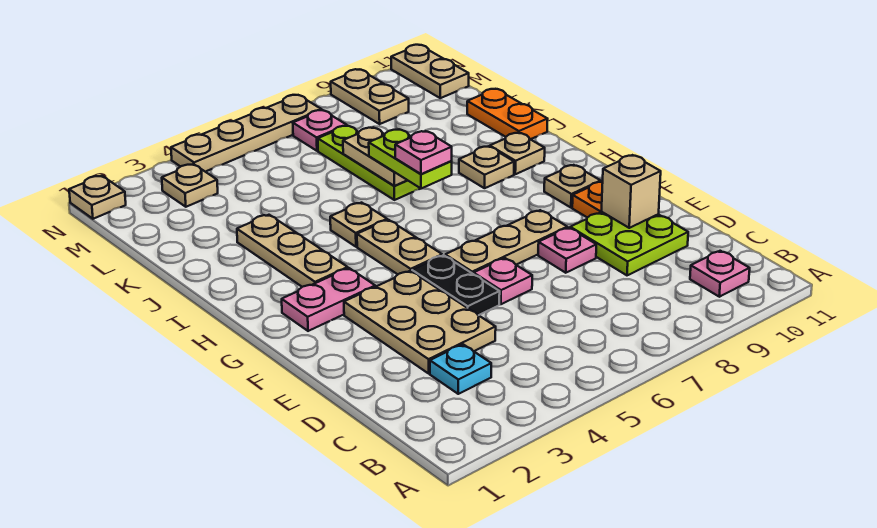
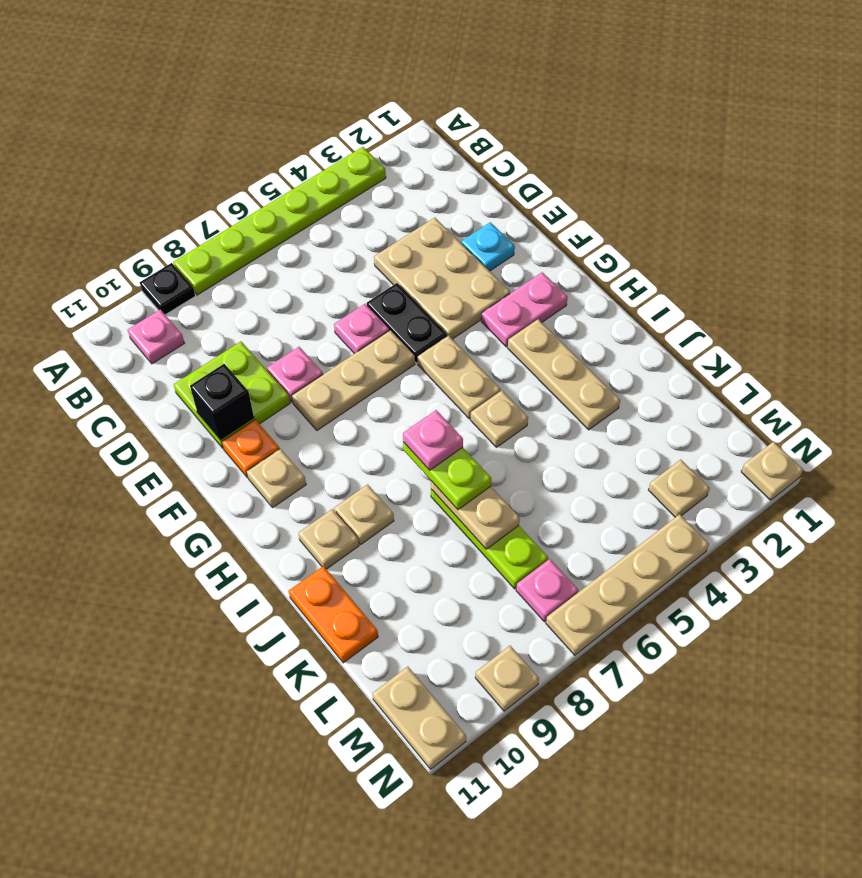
none -> lime plate A3:A8 level 1
none -> black plate A9 level 1
cyan plate C3 level 1 -> cyan plate E2 level 1
tan brick E10 level 2 -> black brick E10 level 2
tan plate M9:N9 level 1 -> tan plate N9 level 1

